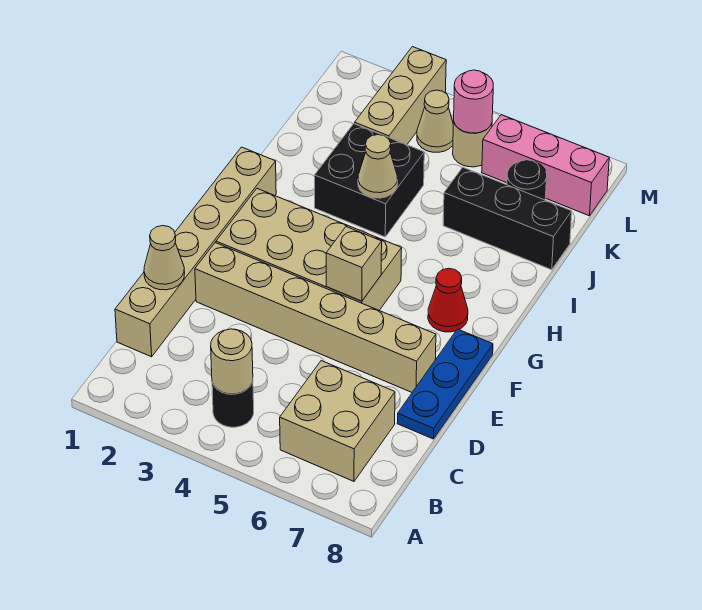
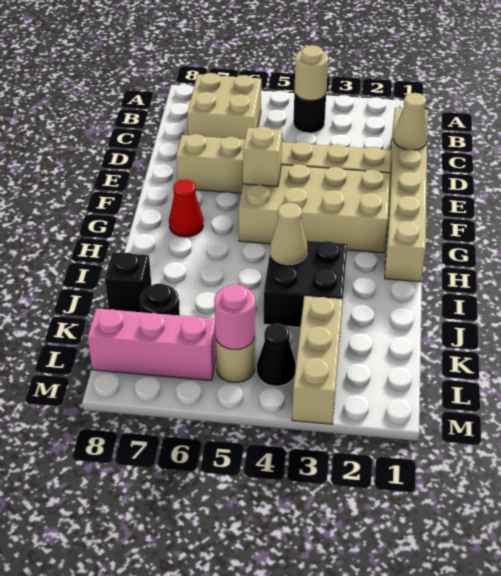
blue plate D8:F8 level 1 -> none
black brick J6:J8 level 1 -> black brick J8 level 1
tan cone L4 level 1 -> black cone L4 level 1

